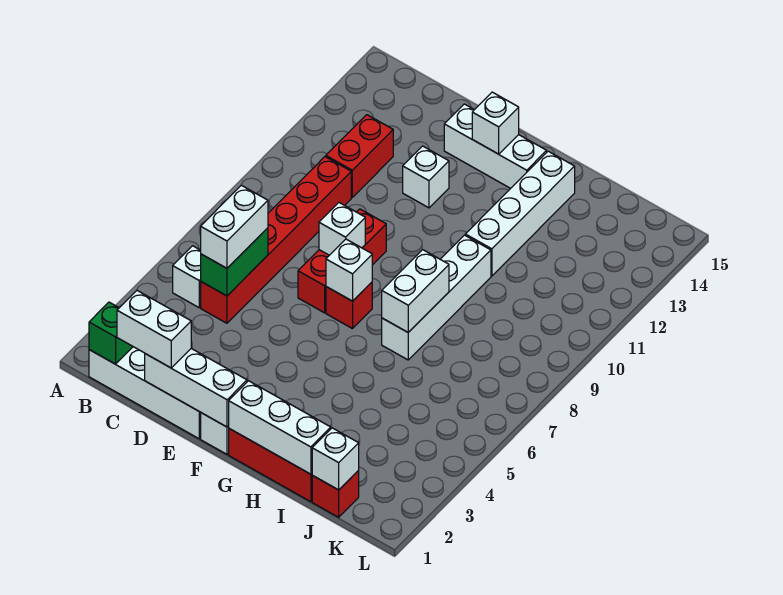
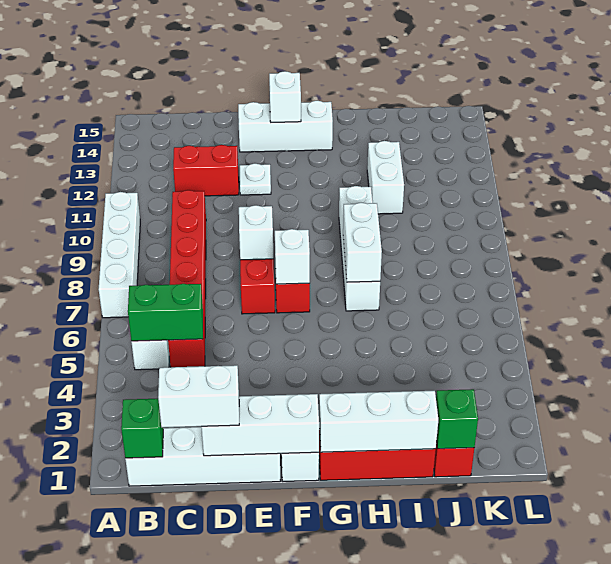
green brick C5:C6 level 2 -> green brick B5:C5 level 2
white brick C5:C6 level 3 -> white brick I11:I12 level 1
red brick C11:C12 level 1 -> red brick C12:D12 level 1
white brick E12 level 1 -> white plate E12 level 1
white brick H11:H14 level 1 -> white brick A7:A10 level 1
white brick J1 level 2 -> green brick J1 level 2

